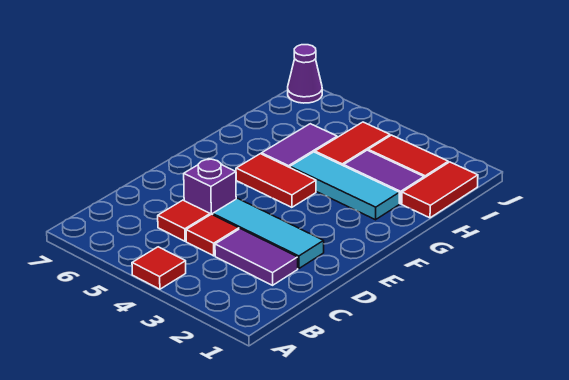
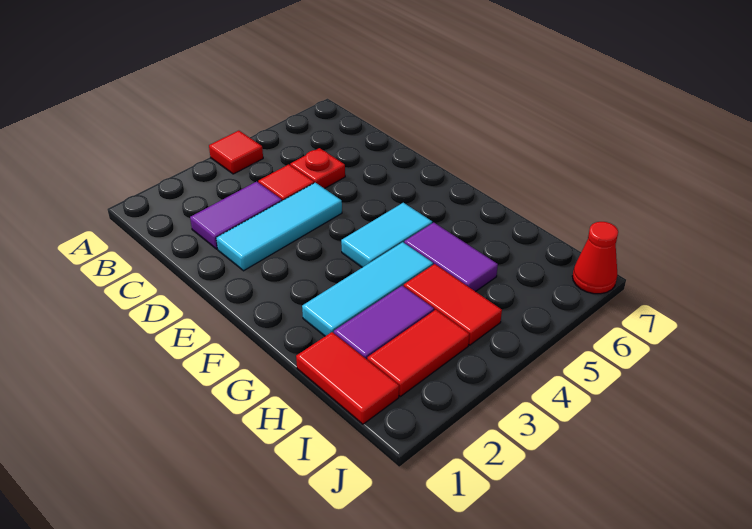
red tile C5 level 1 -> red plate C5 level 1
purple brick D5 level 1 -> none
red tile F4:F5 level 1 -> cyan tile F4:F5 level 1
purple cone J7 level 1 -> red cone J7 level 1

